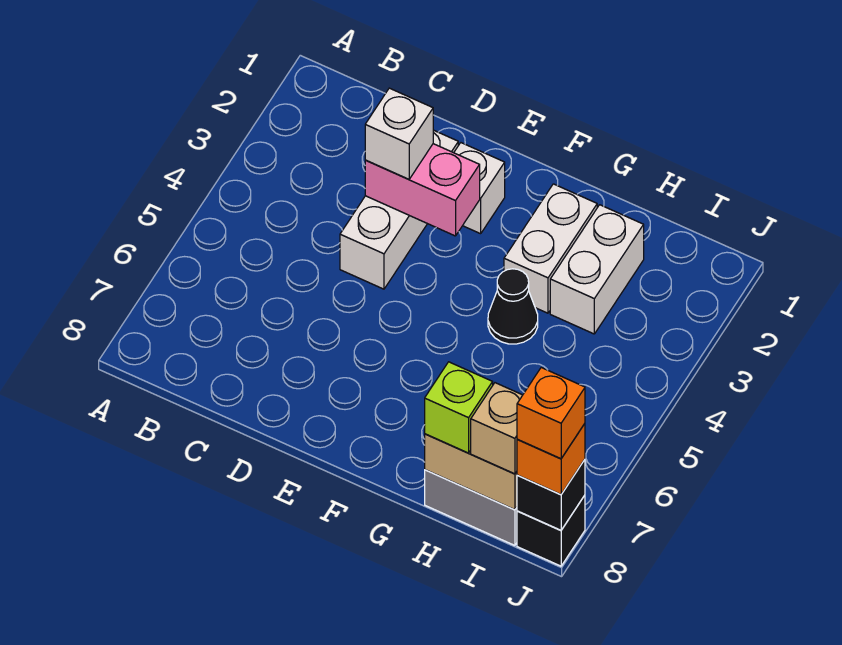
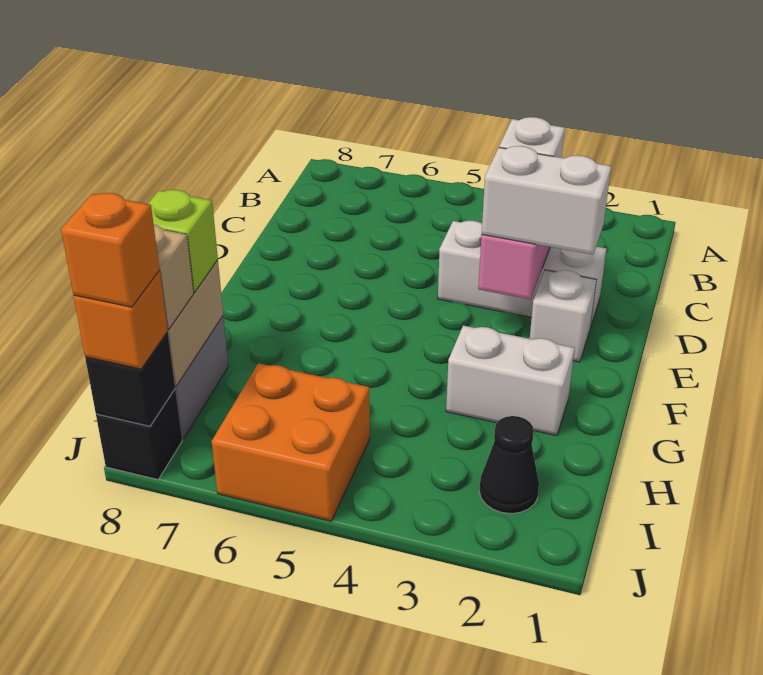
black cone G4 level 1 -> black cone I2 level 1
white brick H2:H3 level 1 -> white brick E2:E3 level 3
none -> orange brick I5:J6 level 1

